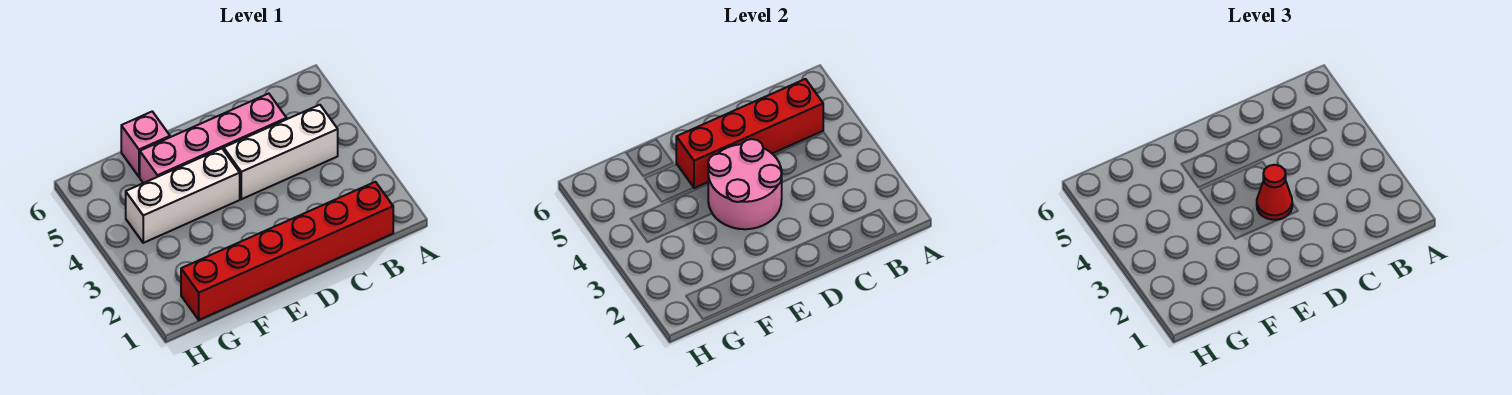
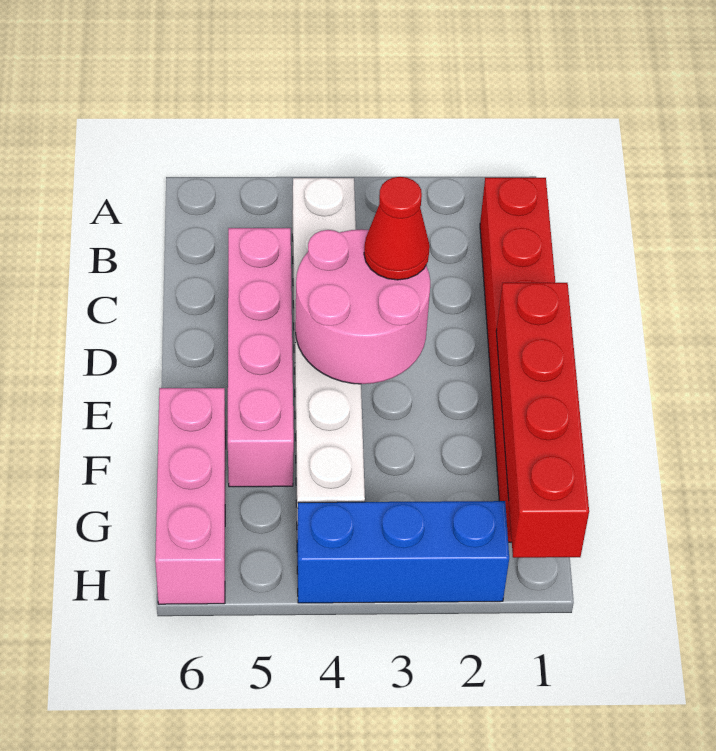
red brick B5:E5 level 2 -> red brick E1:H1 level 2
pink brick F6 level 1 -> pink brick F6:H6 level 1
none -> blue brick H2:H4 level 1

